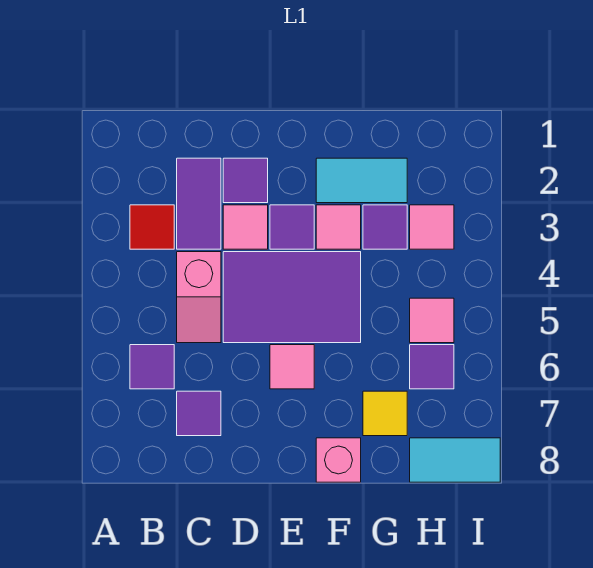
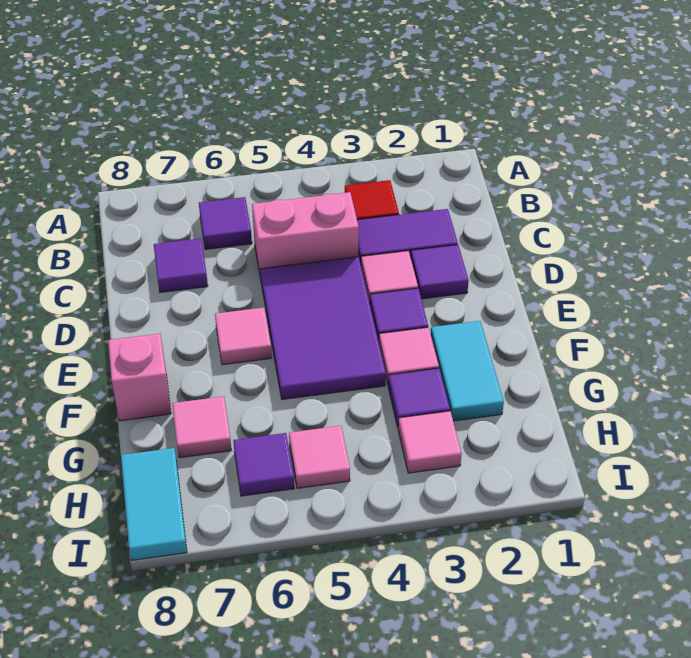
pink slope C4:C5 level 1 top 4 -> pink brick C4:C5 level 1
yellow tile G7 level 1 -> pink tile G7 level 1

